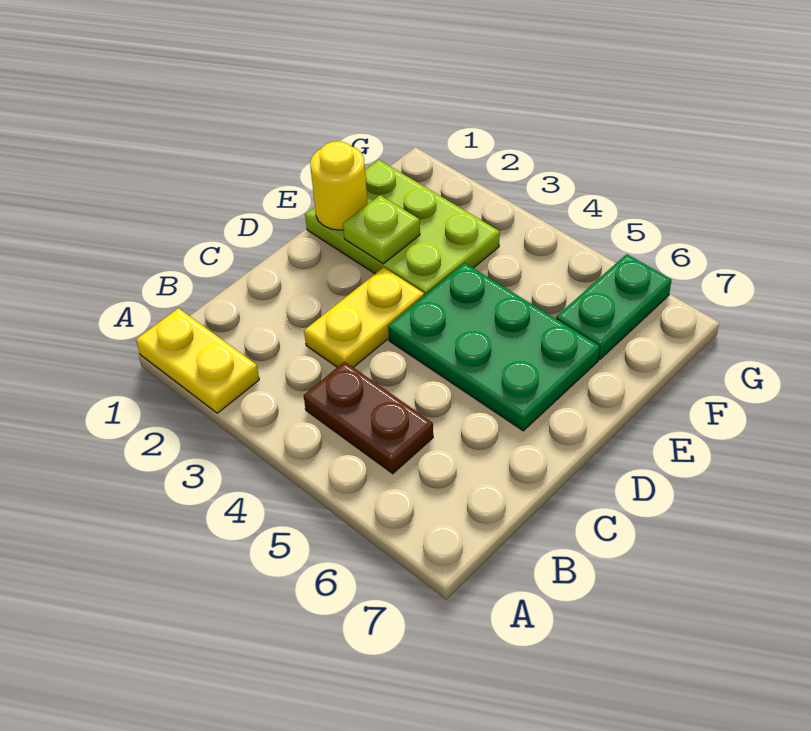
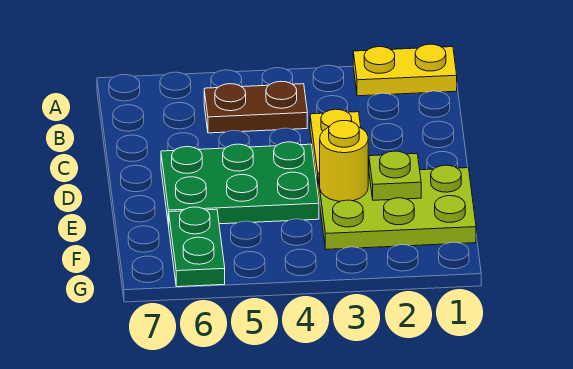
yellow round brick E1 level 2 -> yellow round brick E3 level 2

